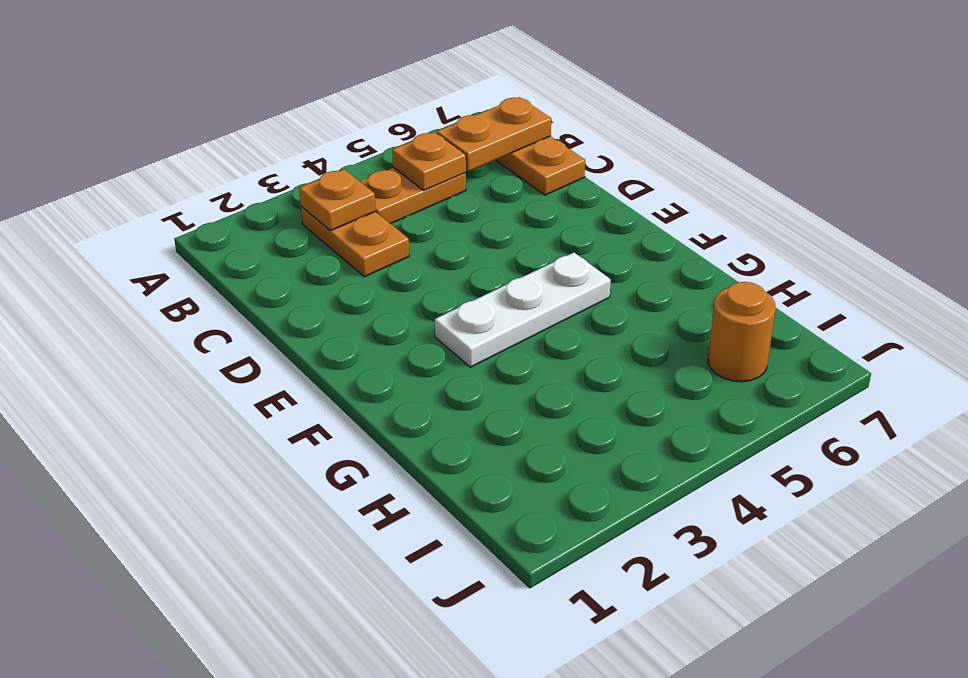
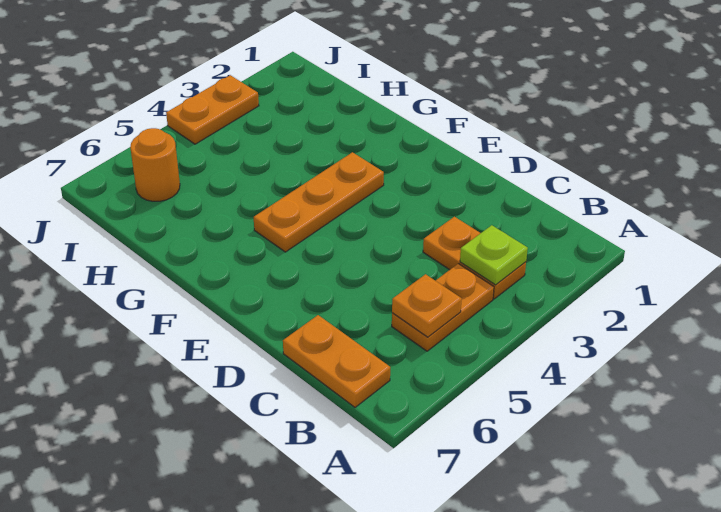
orange plate B3 level 2 -> lime plate B3 level 2
orange plate B6:B7 level 2 -> orange plate J3:J4 level 1
white plate F3:F5 level 1 -> orange plate F3:F5 level 1

